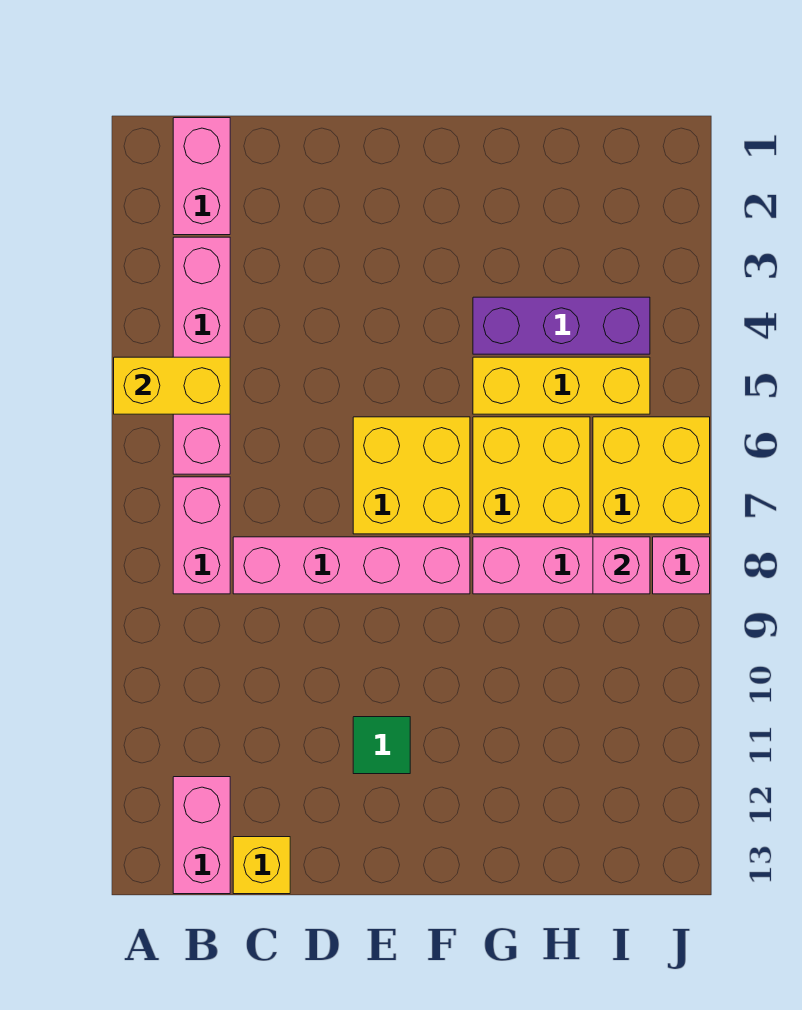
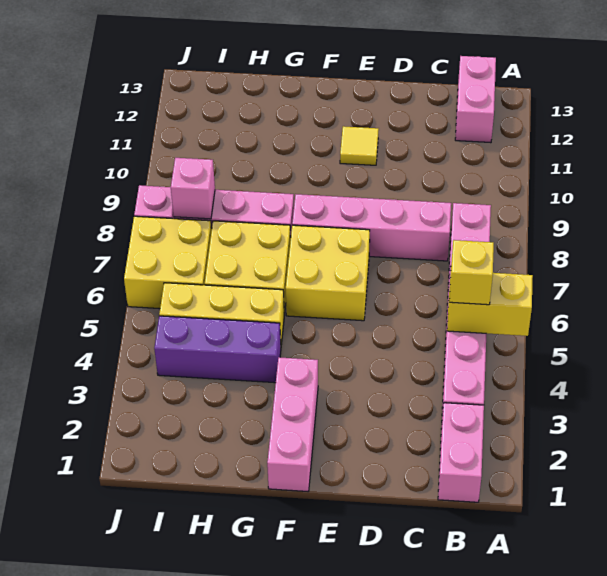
yellow brick C13 level 1 -> yellow brick B5 level 3
green tile E11 level 1 -> yellow tile E11 level 1
none -> pink brick F1:F3 level 1

